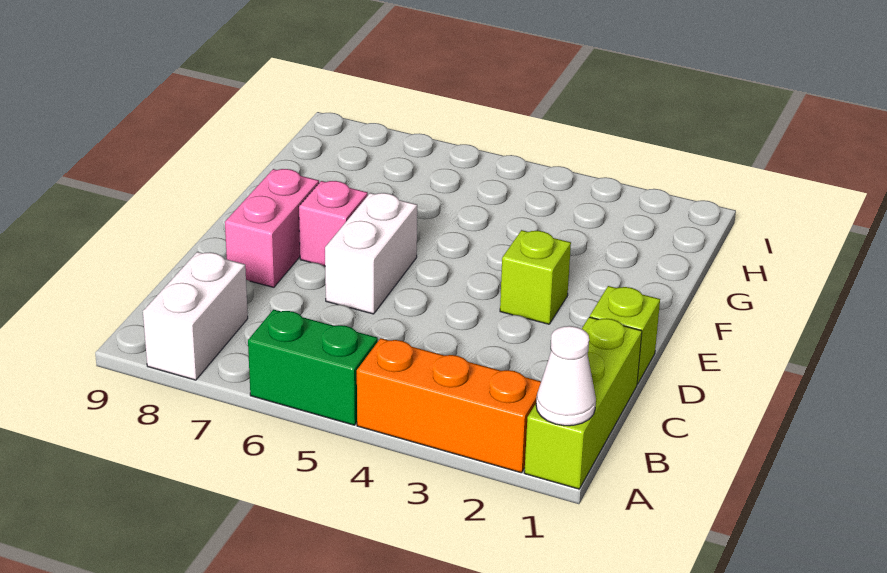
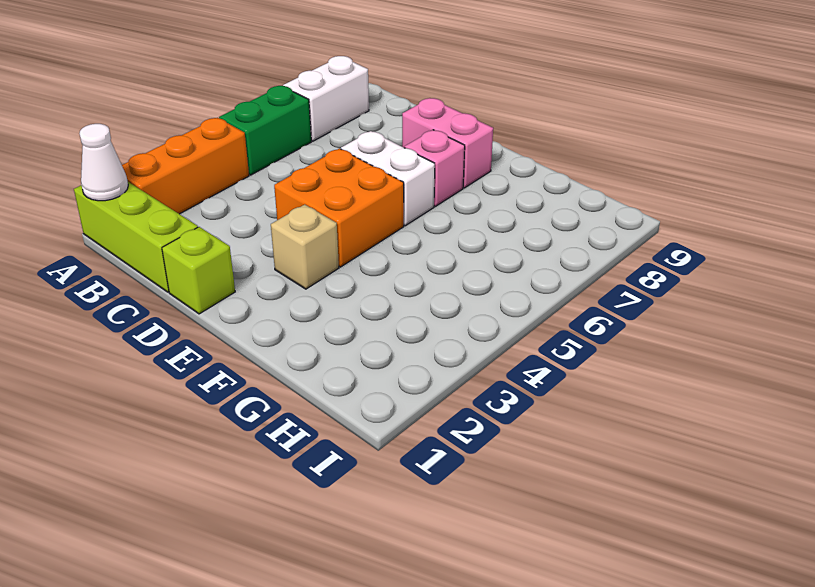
white brick A8:B8 level 1 -> white brick A7:A8 level 1
none -> orange brick D4:E5 level 1
lime brick E3 level 1 -> tan brick E3 level 1

